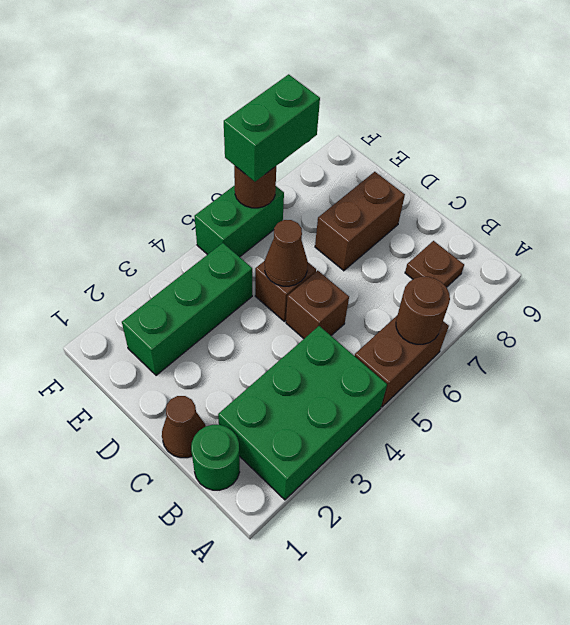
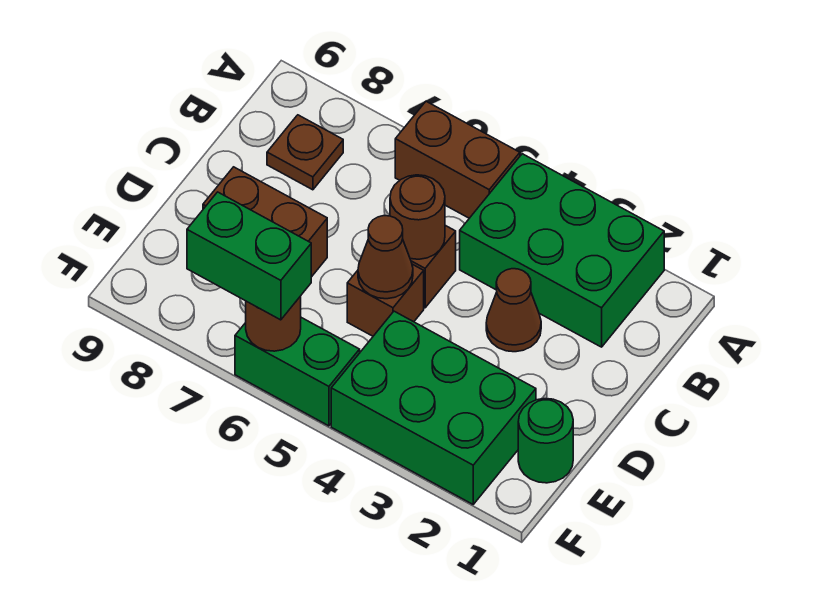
brown round brick A6 level 2 -> brown round brick C5 level 2
green round brick B1 level 1 -> green round brick E1 level 1
brown cone C1 level 1 -> brown cone C3 level 1
green brick E2:E4 level 1 -> green brick E2:F4 level 1

